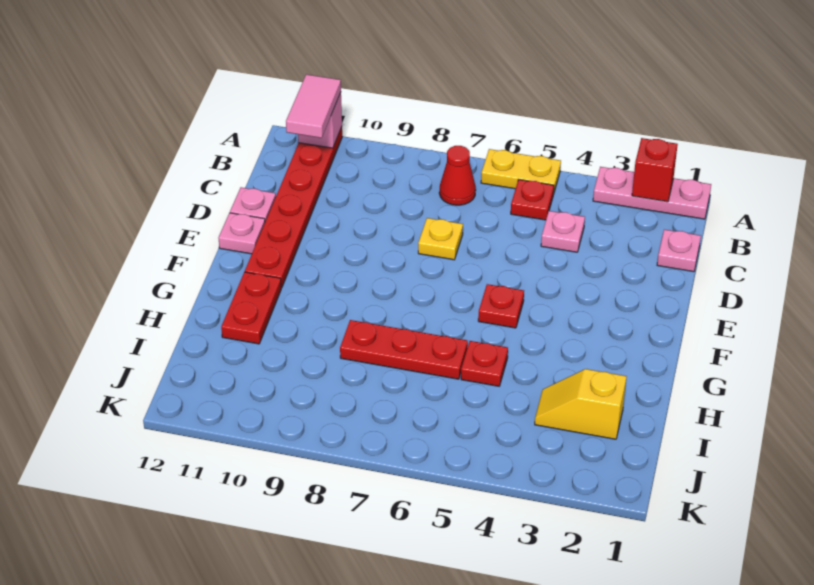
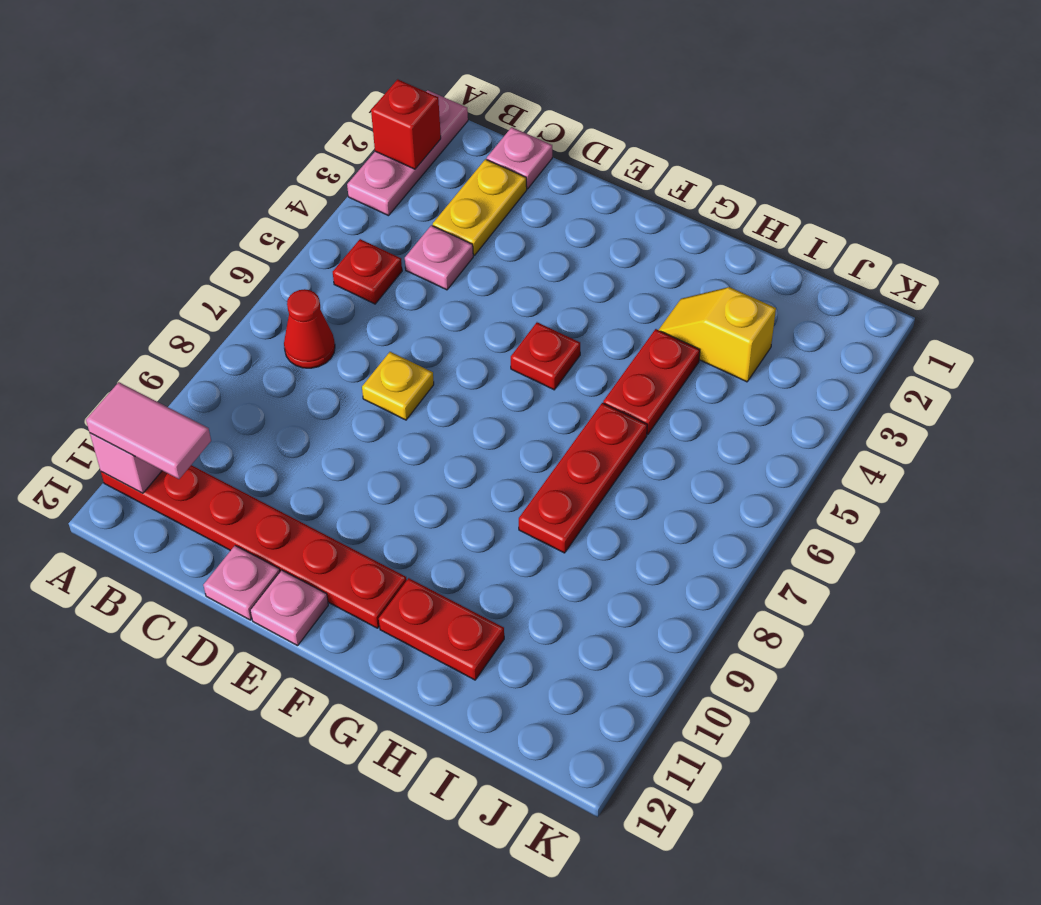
yellow plate A5:A6 level 1 -> yellow plate C2:C3 level 1
red plate H5 level 1 -> red plate H4:H5 level 1
yellow slope I2:I3 level 1 top 2 -> yellow slope H3:I3 level 1 top I

